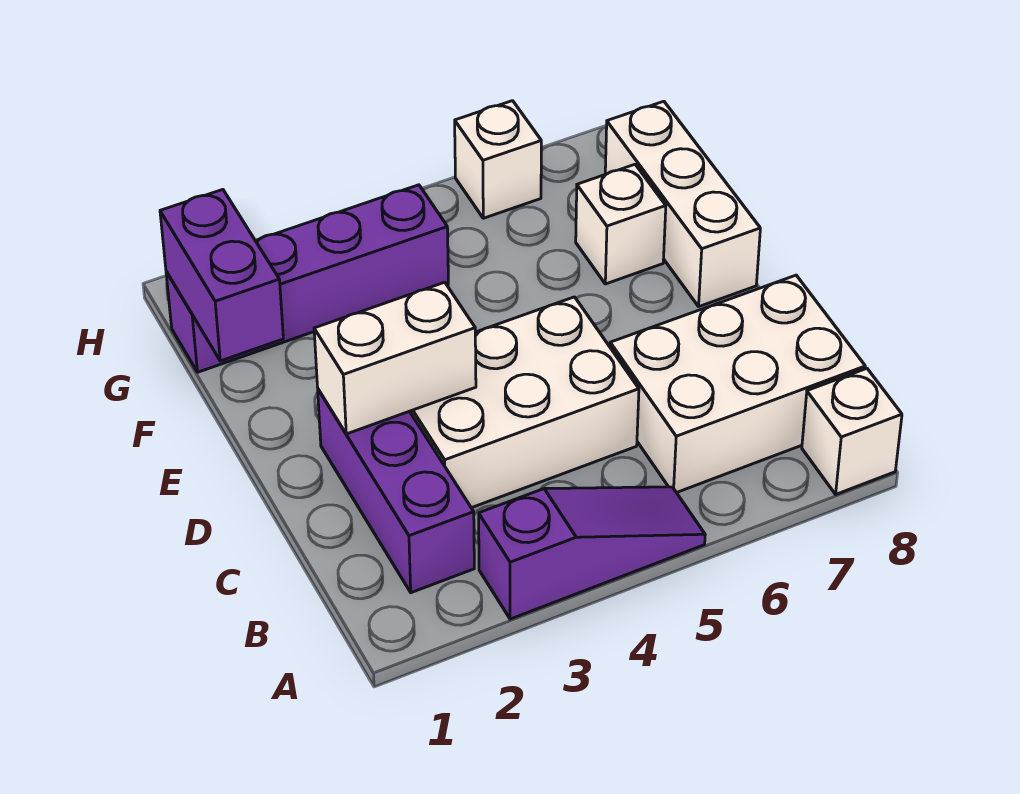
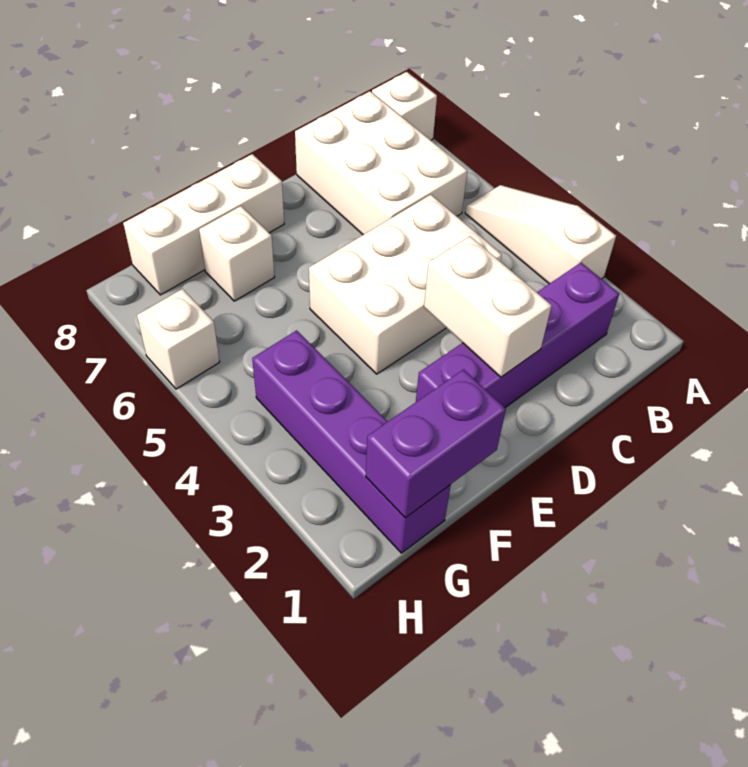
purple slope A3:A5 level 1 top 3 -> white slope A3:A5 level 1 top 3
purple brick B2:D2 level 1 -> purple brick B2:E2 level 1
white brick C3:D5 level 1 -> white brick C4:E5 level 1

